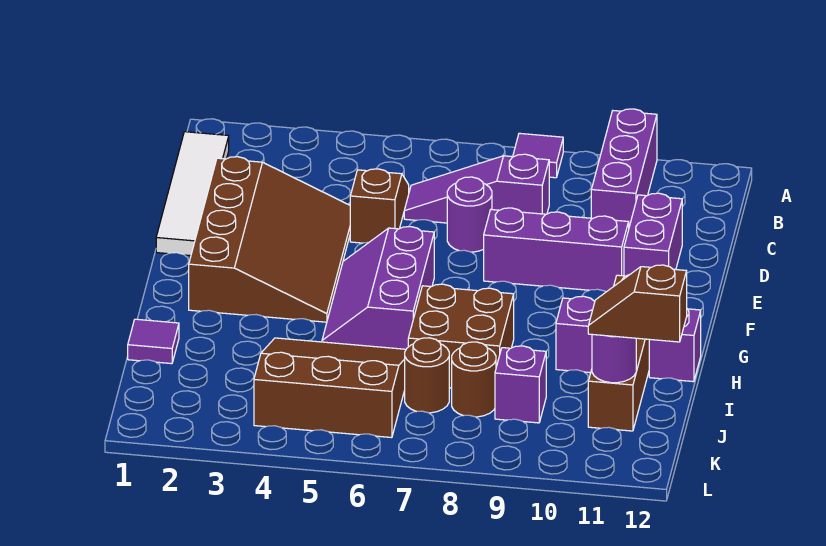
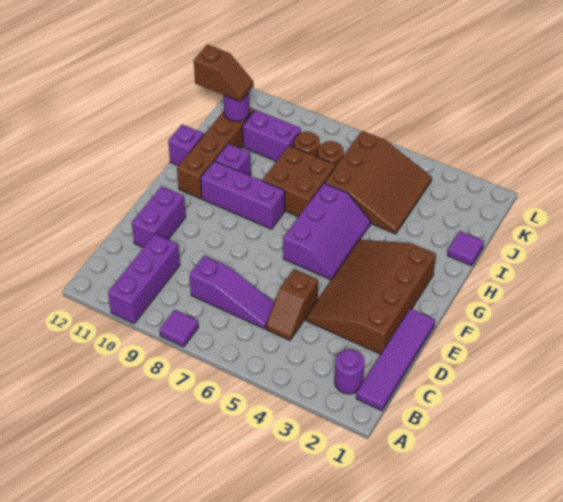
white tile B1:E1 level 1 -> purple tile B1:E1 level 1
purple round brick D7 level 1 -> purple round brick B2 level 1
purple brick E8:E10 level 1 -> purple brick G8:G10 level 1
brown slope I4:K6 level 1 top K -> brown slope I4:K6 level 1 top 6
purple brick J9 level 1 -> purple brick J9:J10 level 1

